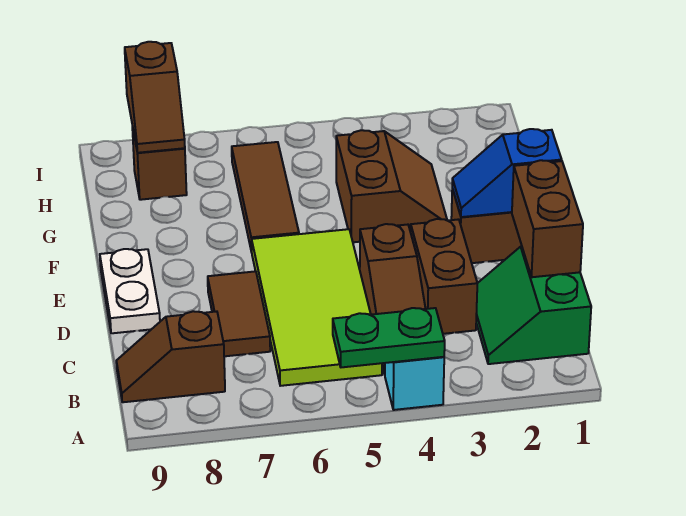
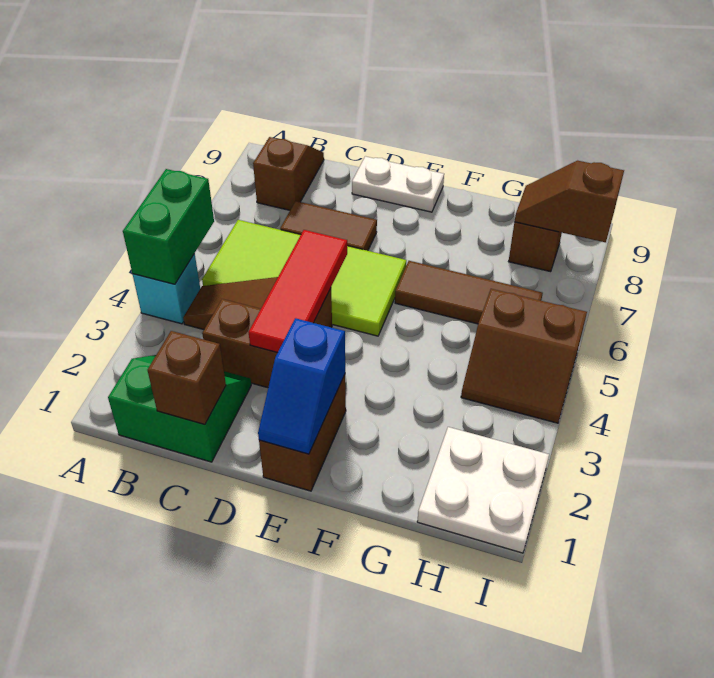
green plate A4:A5 level 2 -> green brick A4:A5 level 2
brown brick C1:D1 level 2 -> brown brick C1 level 2
none -> red tile D3:D5 level 2
blue slope E1:E2 level 2 top 1 -> blue slope E1:E2 level 2 top 2
brown slope F3:G4 level 1 top 4 -> brown slope H4:I5 level 1 top 5
none -> white plate H1:I2 level 1

